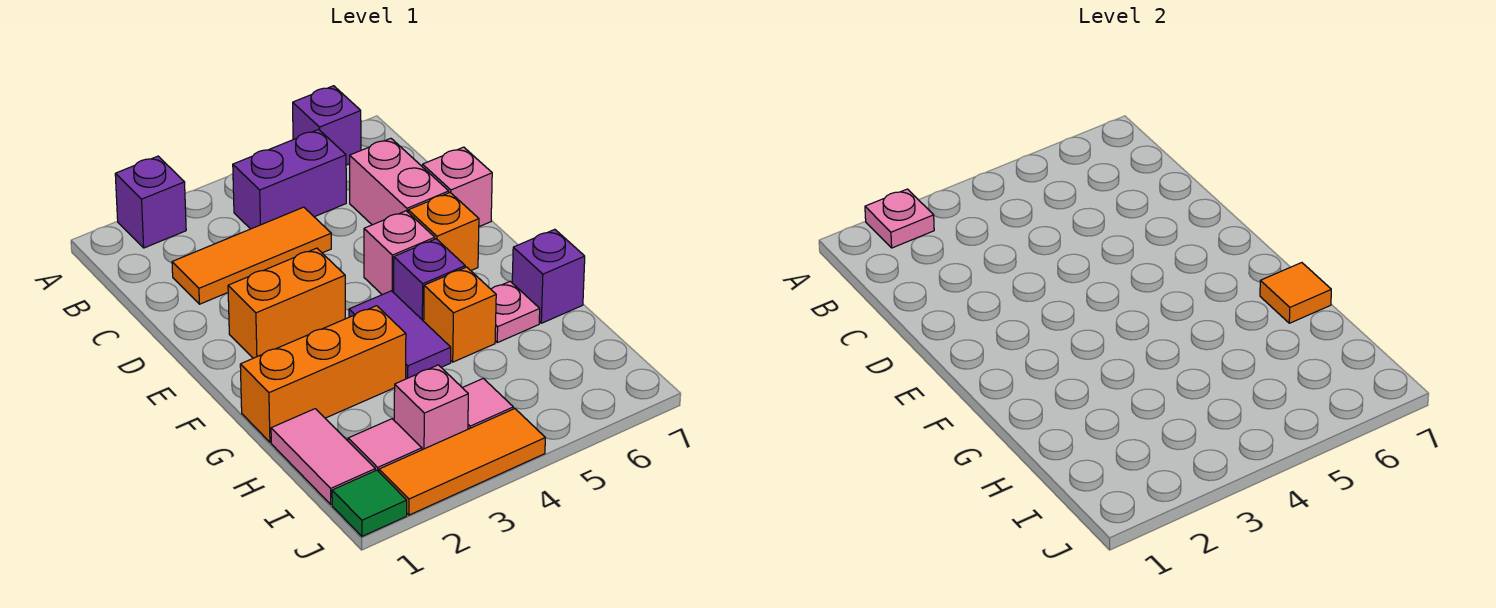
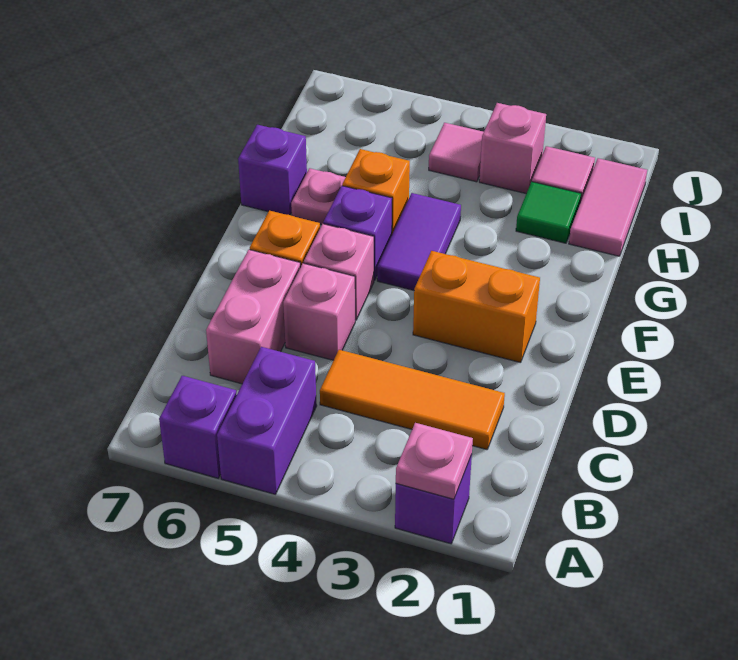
purple brick B4:B5 level 1 -> purple brick A5:B5 level 1
pink brick D7 level 1 -> pink brick D5 level 1
orange brick G1:G3 level 1 -> none
orange tile G7 level 2 -> none
green tile J1 level 1 -> green tile H2 level 1
orange tile J2:J4 level 1 -> none

